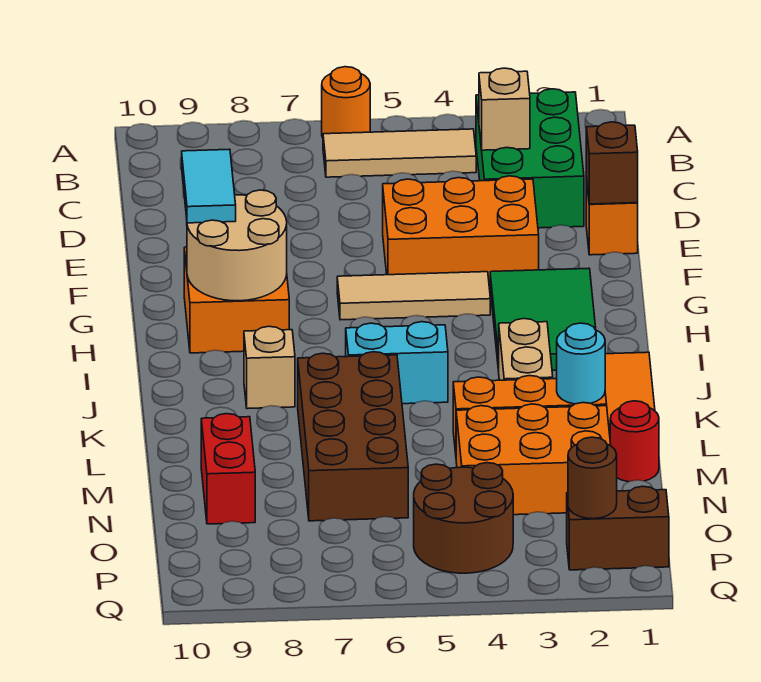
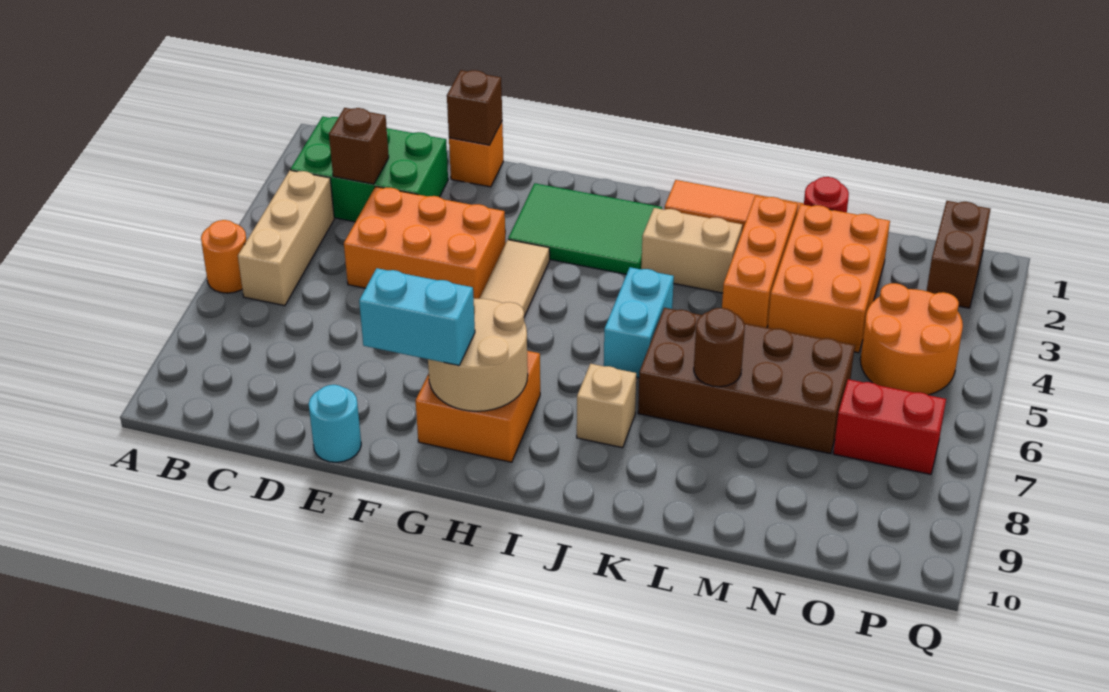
tan tile B4:B6 level 1 -> tan brick B4:B6 level 1
tan brick C3 level 2 -> brown brick C3 level 2
orange brick E3:F5 level 1 -> orange brick D4:F5 level 1
cyan tile F9:G9 level 3 -> cyan brick F9:G9 level 3
cyan round brick L2 level 2 -> cyan round brick E10 level 1
red brick M9:N9 level 1 -> red brick O7:P7 level 1
brown round brick O4:P5 level 1 -> orange round brick O4:P5 level 1
brown round brick P2 level 2 -> brown round brick L7 level 2

